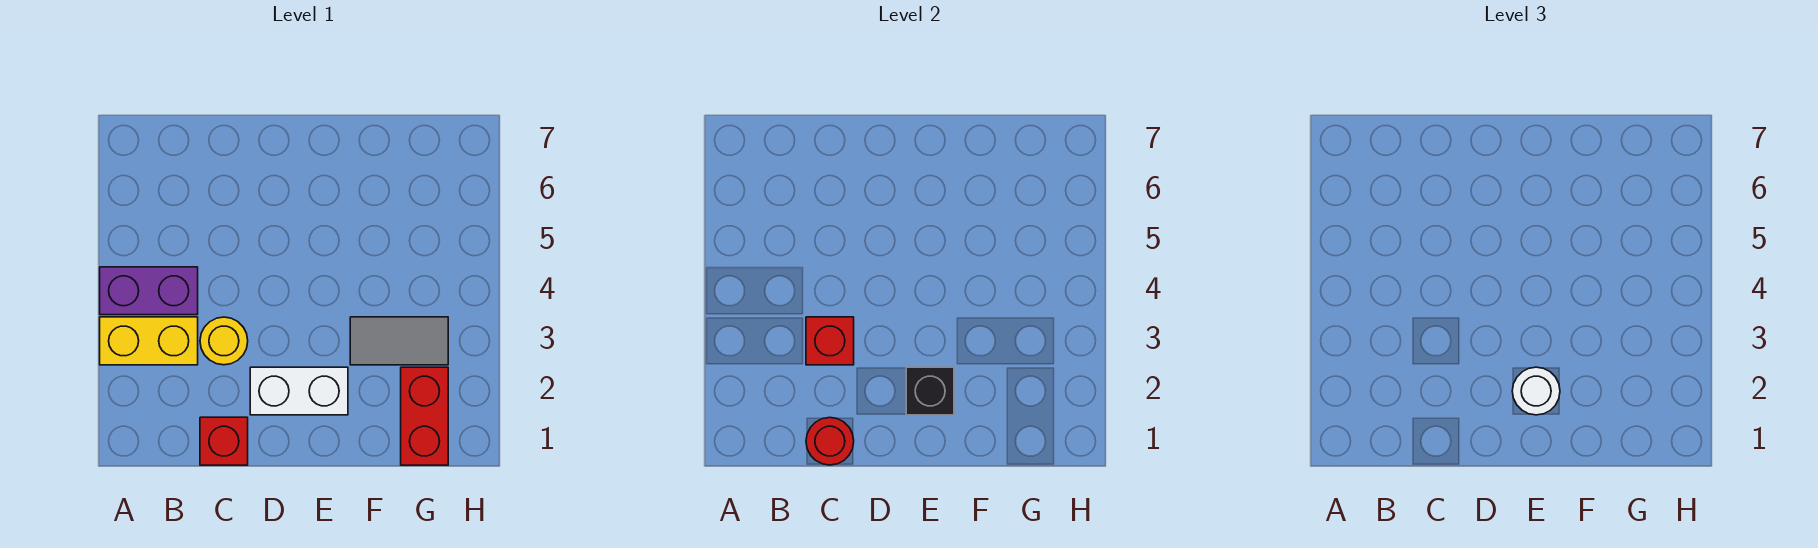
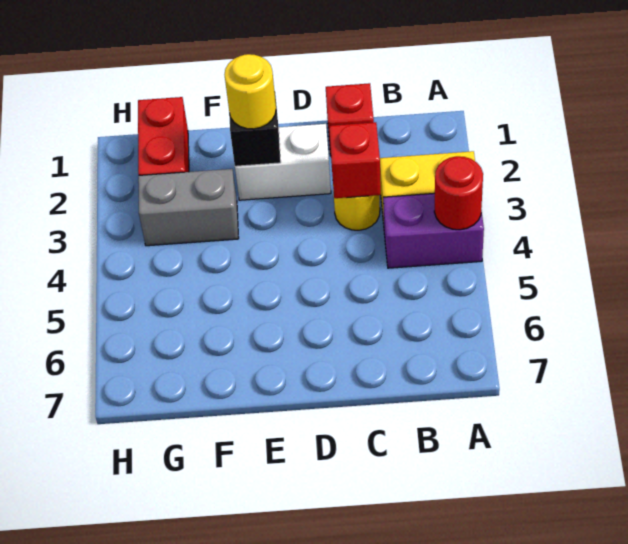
red round brick C1 level 2 -> red round brick A4 level 2
white round brick E2 level 3 -> yellow round brick E2 level 3
grey tile F3:G3 level 1 -> grey brick F3:G3 level 1

